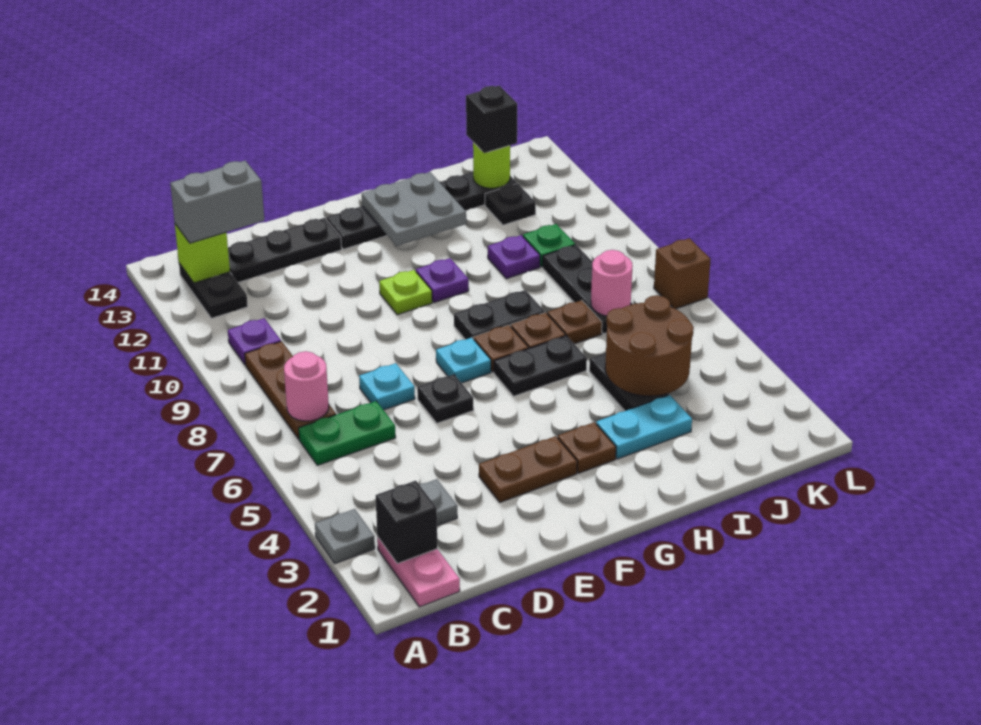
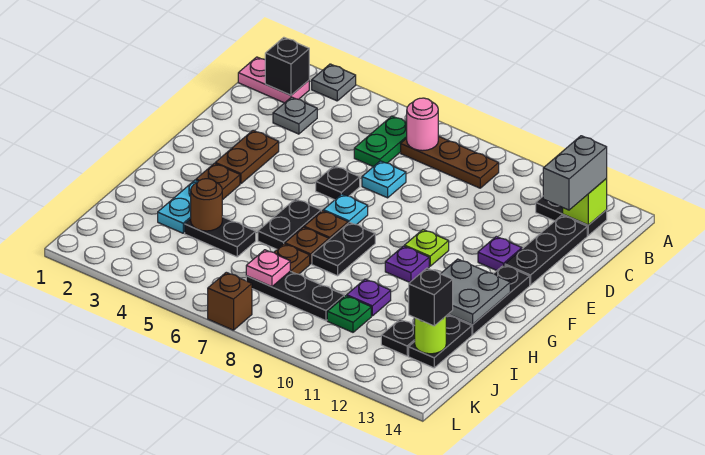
purple plate B10 level 1 -> purple plate E12 level 1
brown round brick I4:J5 level 2 -> brown round brick I4 level 2
pink round brick J7 level 2 -> pink plate J7 level 2

